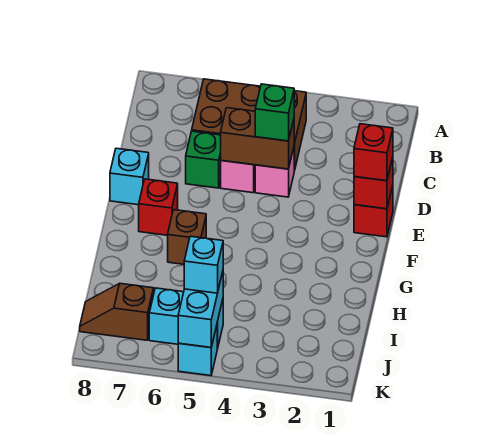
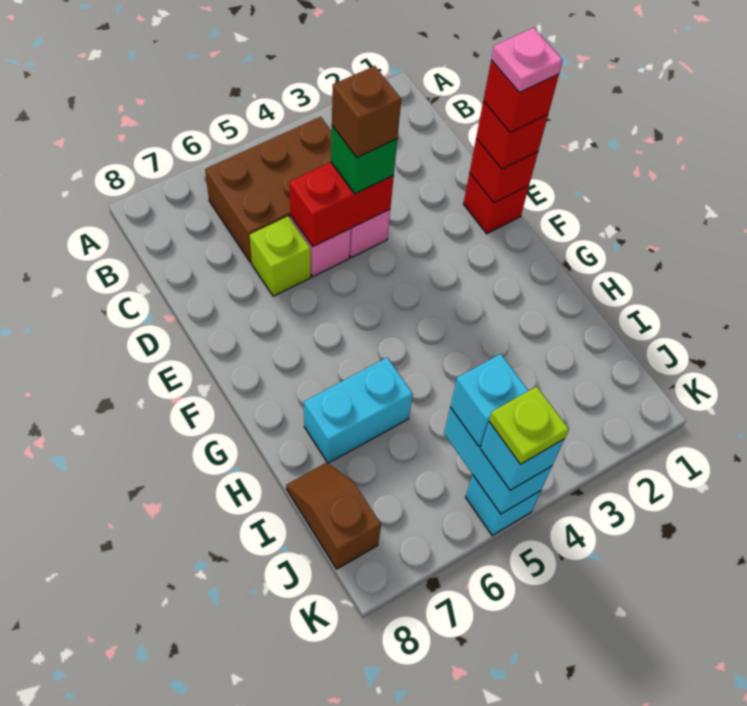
brown brick D4:D5 level 2 -> red brick D4:D5 level 2
green brick D6 level 1 -> lime brick D6 level 1
none -> pink plate E1 level 5
cyan brick E8 level 1 -> cyan brick K5 level 3
red brick F7 level 1 -> red brick E1 level 4
brown brick G6 level 1 -> brown brick D4 level 4
cyan brick J5:J6 level 1 -> cyan brick H6:H7 level 1
brown slope J7:J8 level 1 top 7 -> brown slope I8:J8 level 1 top J
none -> lime plate K5 level 4

